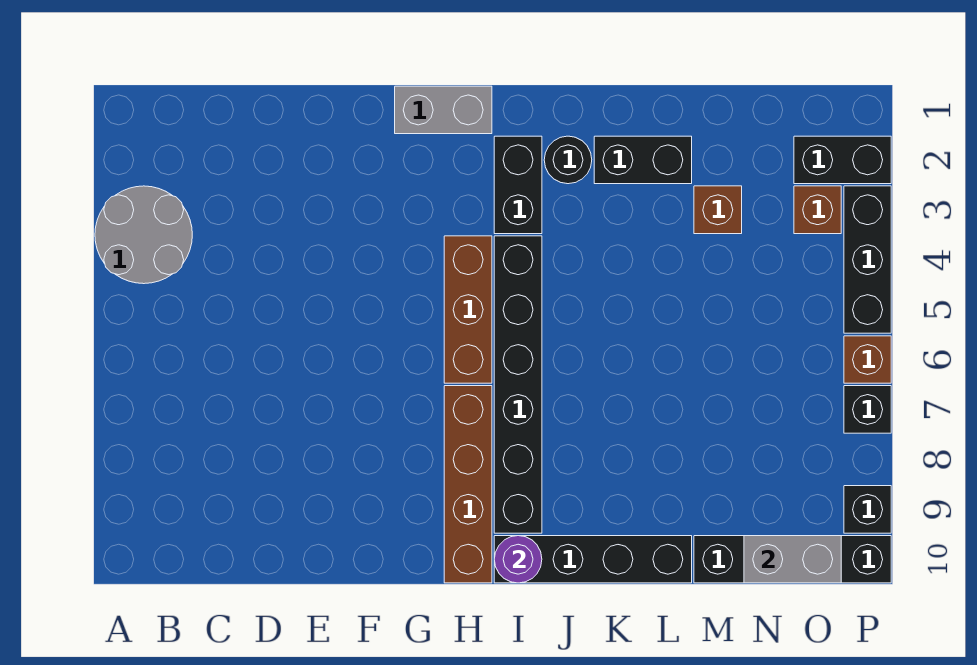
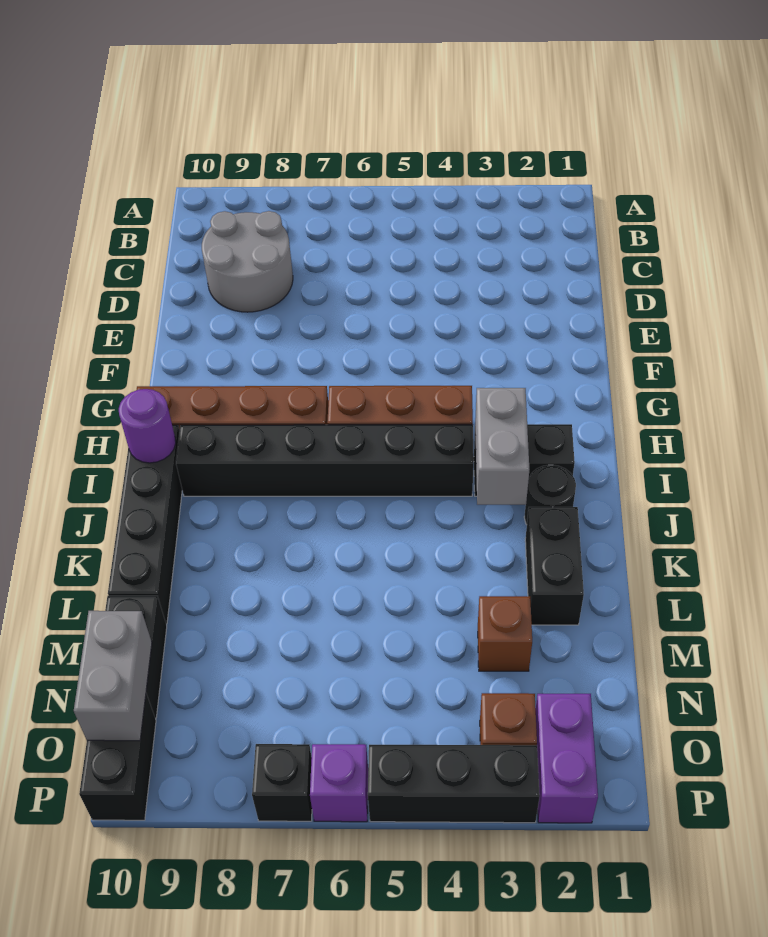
grey round brick A3:B4 level 1 -> grey round brick C8:D9 level 1
grey brick G1:H1 level 1 -> grey brick I3:J3 level 2
black brick O2:P2 level 1 -> purple brick O2:P2 level 1
brown brick P6 level 1 -> purple brick P6 level 1
black brick P9 level 1 -> none

